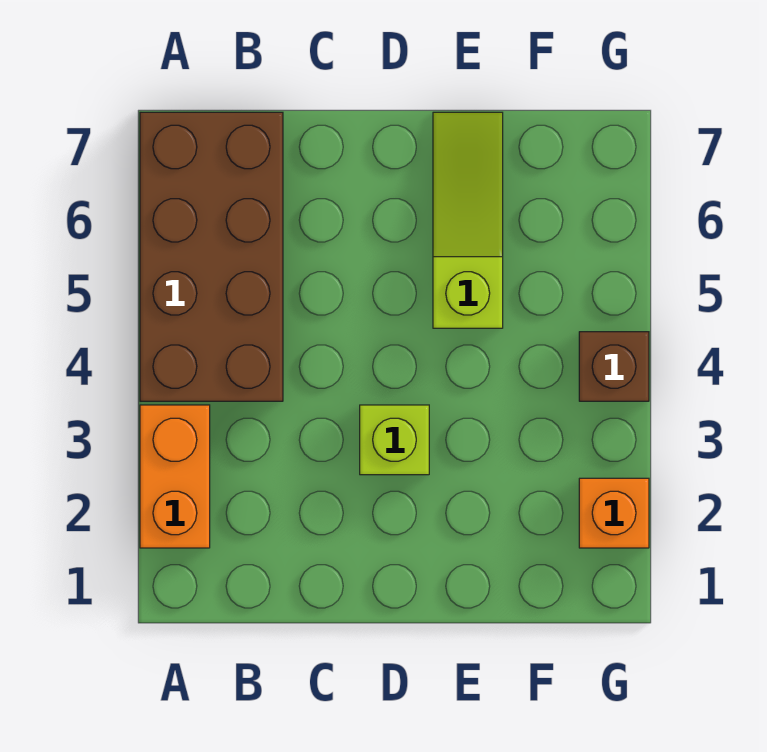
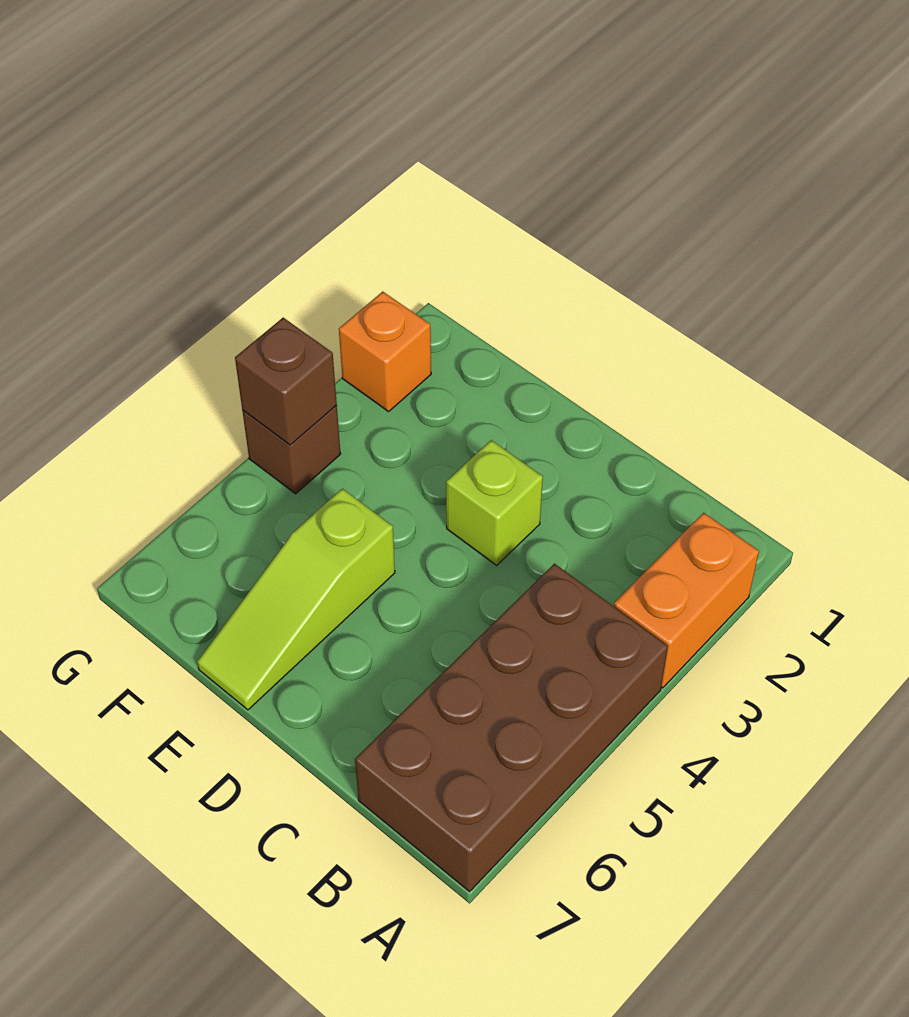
none -> brown brick G4 level 2

